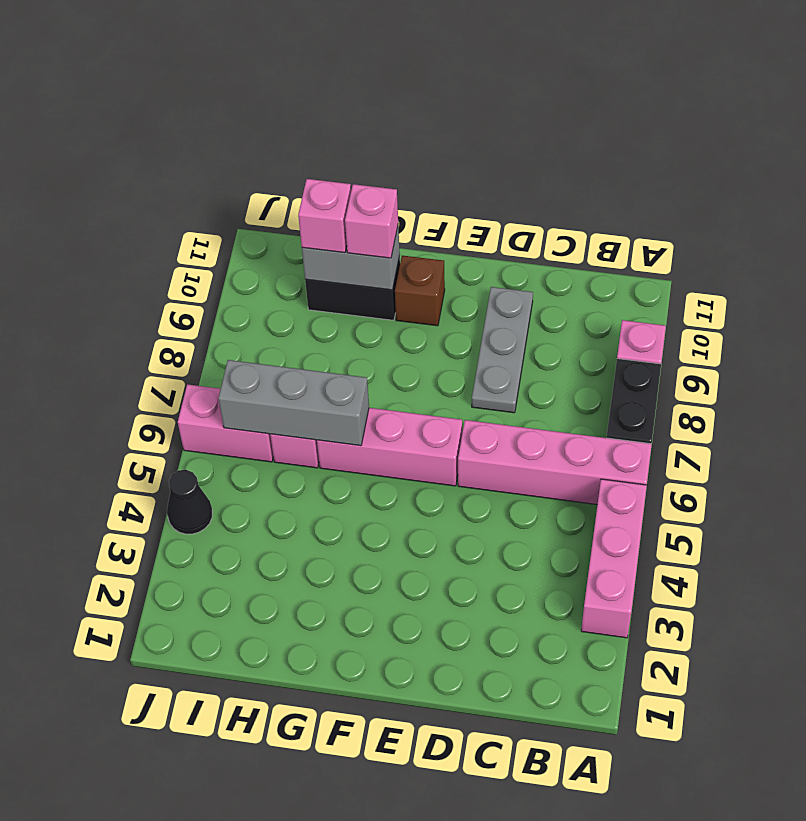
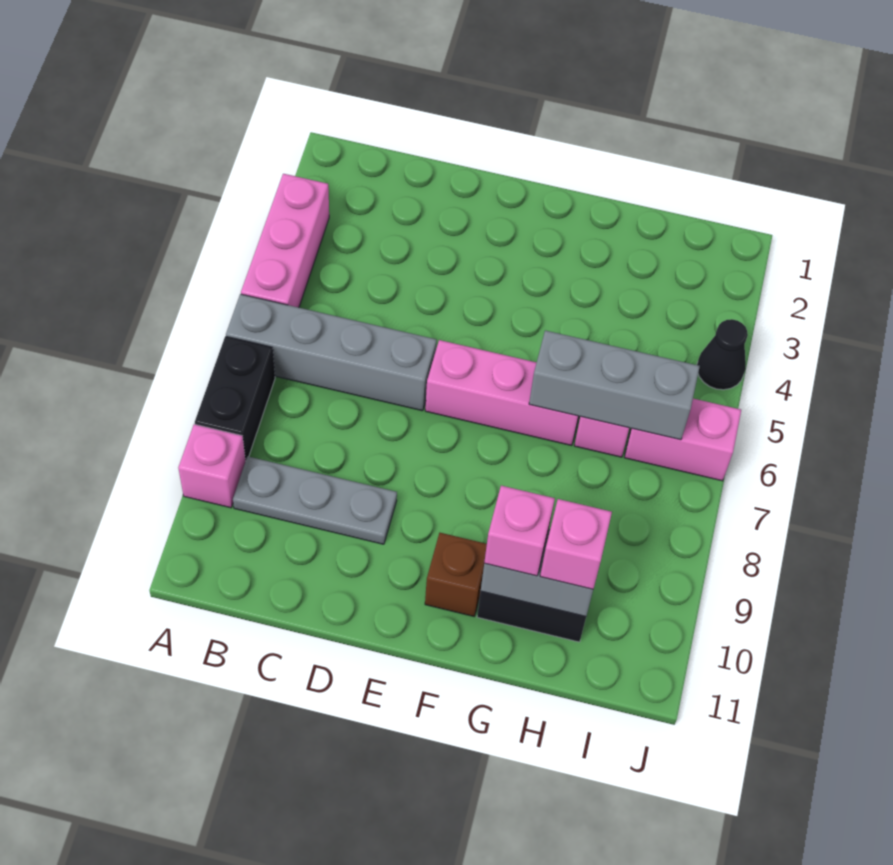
pink brick A6:D6 level 1 -> grey brick A6:D6 level 1
grey plate D8:D10 level 1 -> grey plate B9:D9 level 1

